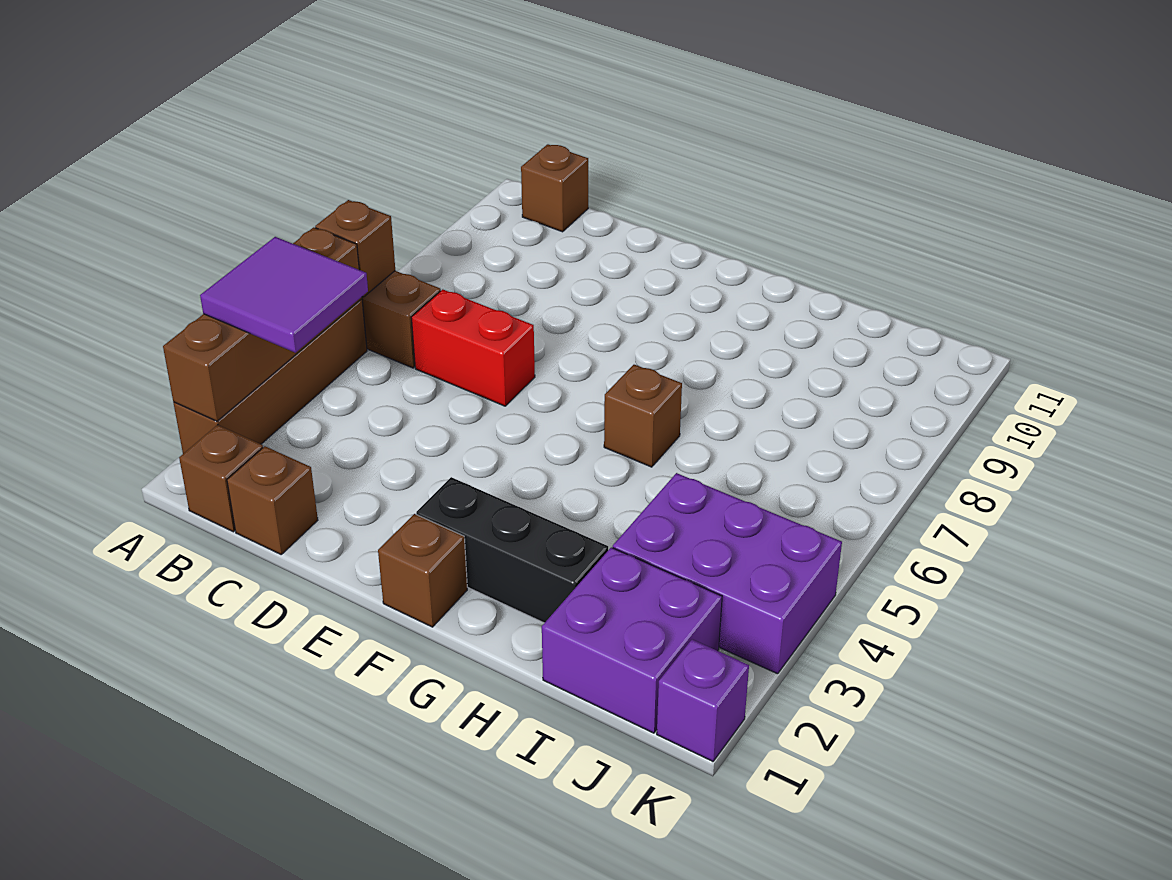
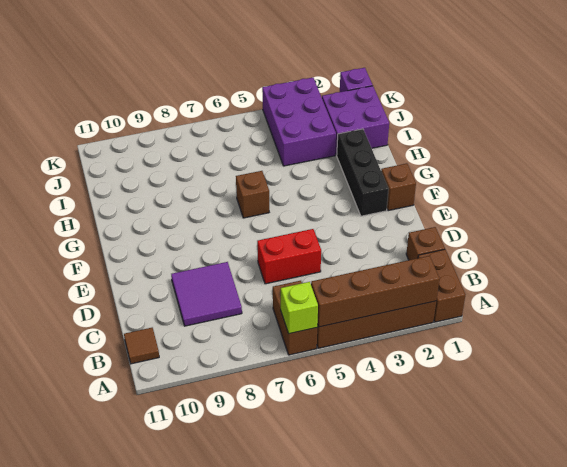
purple tile A3:B4 level 3 -> purple tile C8:D9 level 1
brown brick A6 level 2 -> lime brick A6 level 2
brown brick B1 level 1 -> brown brick A1:B1 level 1
brown brick B11 level 1 -> brown tile B11 level 1
red brick C6:D6 level 1 -> red brick D5:D6 level 1

